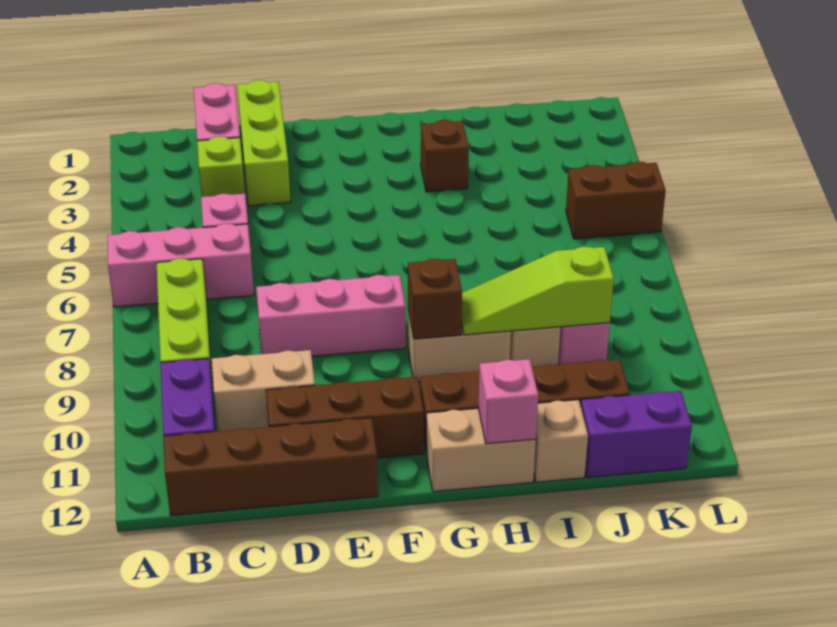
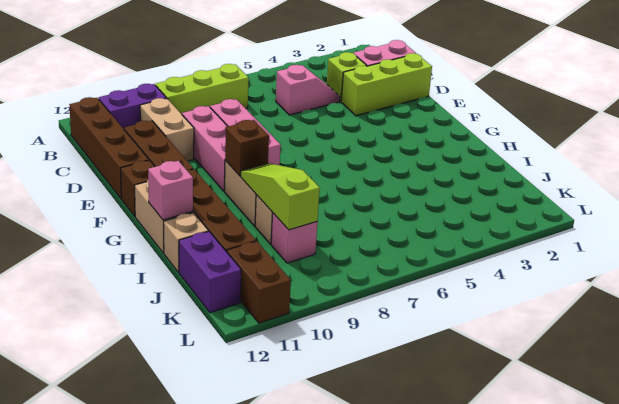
pink brick A6:C6 level 1 -> pink brick D9:F9 level 1
brown brick H3 level 1 -> brown brick F12 level 1
brown brick K5:L5 level 1 -> brown brick K11:L11 level 1

